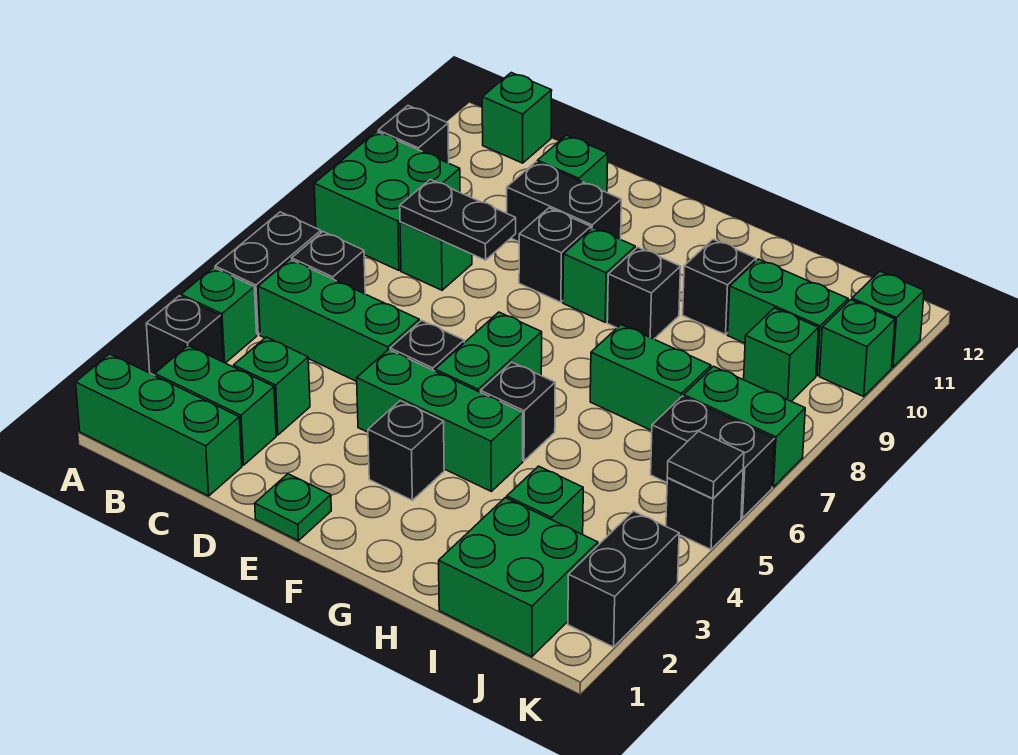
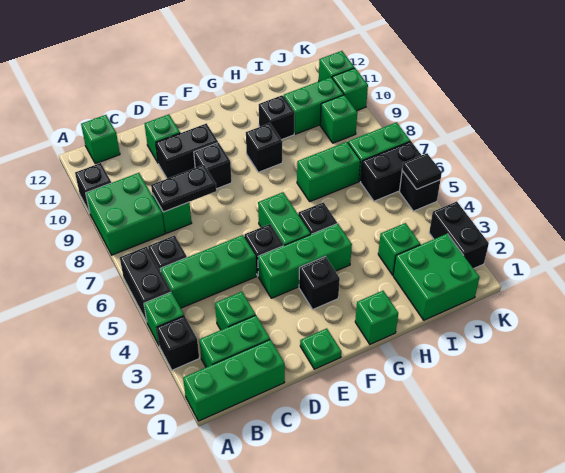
green brick F9 level 1 -> green brick G1 level 1

